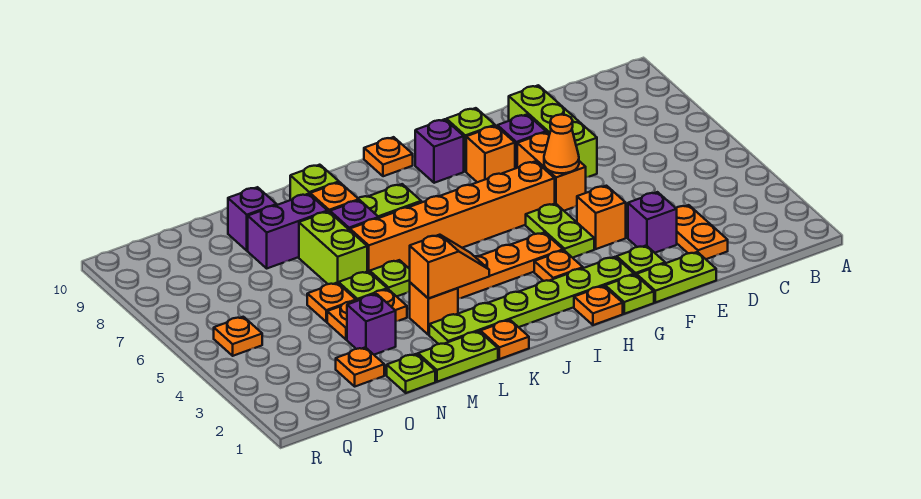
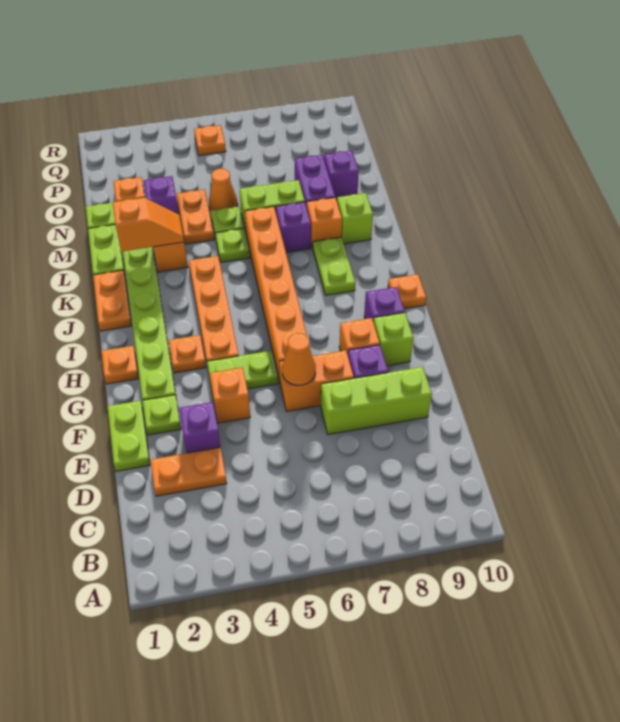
lime plate G1 level 1 -> none
orange plate K1 level 1 -> orange plate J1:K1 level 1
orange slope K3:L3 level 2 top L -> orange slope L2:L3 level 2 top 2
orange plate N5 level 1 -> orange cone N5 level 1

